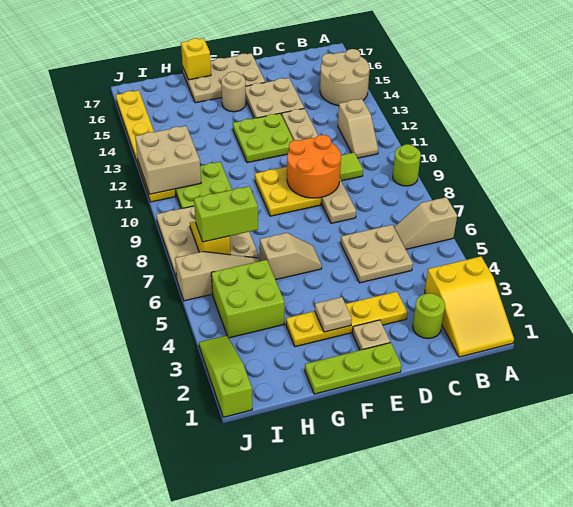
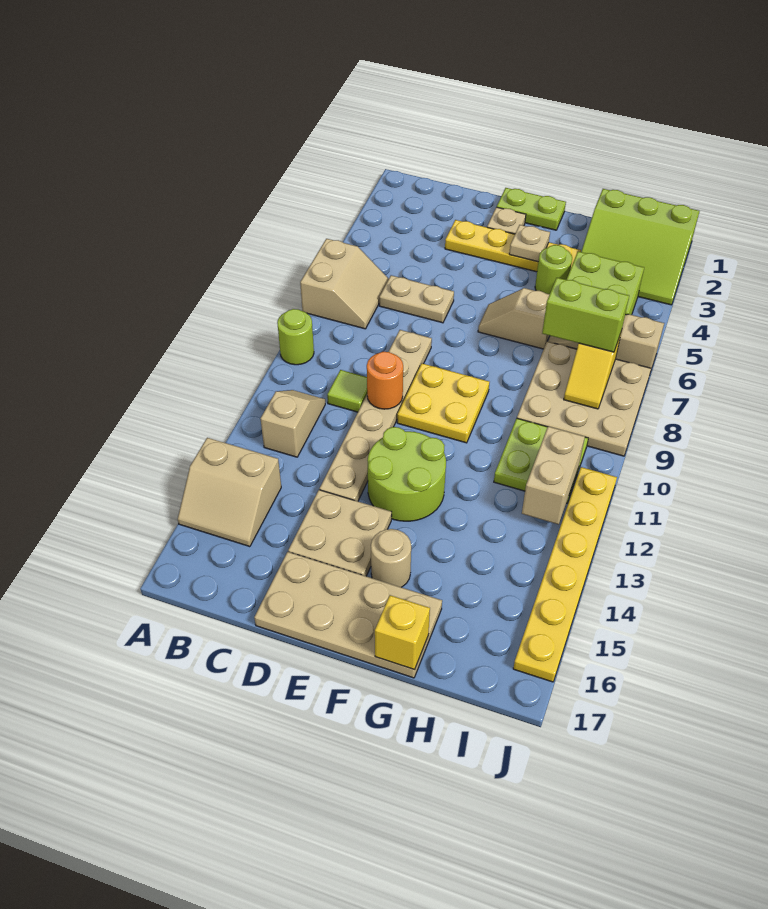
yellow slope A1:B3 level 1 top 3 -> none
tan slope A6:B6 level 1 top A -> tan slope A6:B7 level 1 top A
tan round brick A14:B15 level 1 -> tan slope A14:B15 level 1 top 14
lime round brick C2 level 1 -> lime round brick G4 level 1
tan plate C5:D6 level 1 -> tan plate C6:D6 level 1
orange round brick D9:E10 level 2 -> orange round brick D10 level 2
lime plate E1:G1 level 1 -> lime plate E1:F1 level 1
lime plate E12:F13 level 1 -> lime round brick E12:F13 level 1
tan plate E16:G17 level 1 -> tan plate D16:G17 level 1
tan brick I11:J12 level 2 -> tan brick I11:I12 level 2
lime slope J1:J3 level 1 top 1 -> lime slope H1:J3 level 1 top 1

